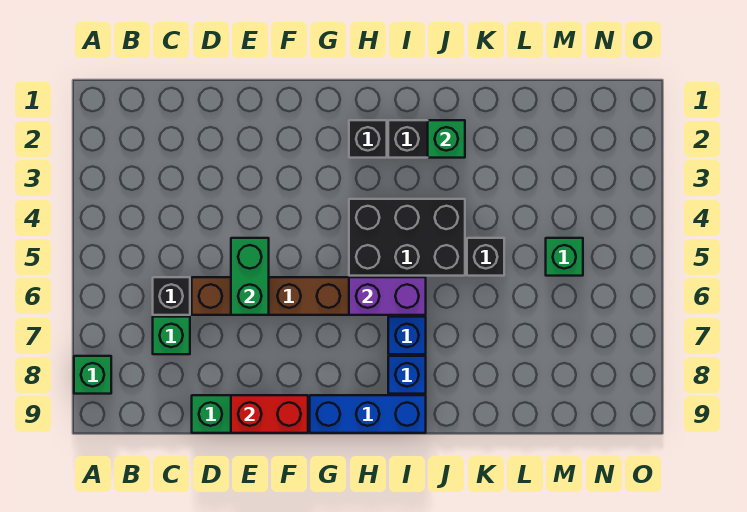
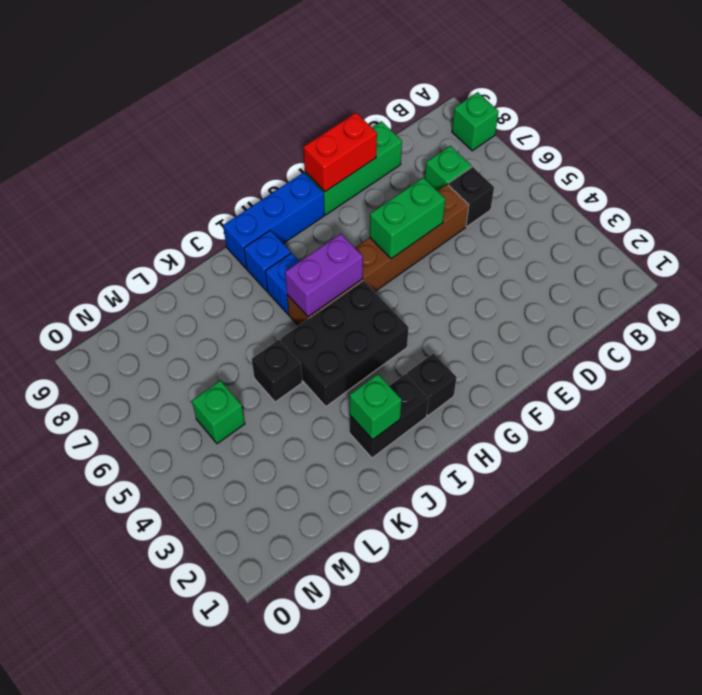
green brick E5:E6 level 2 -> green brick E6:F6 level 2

